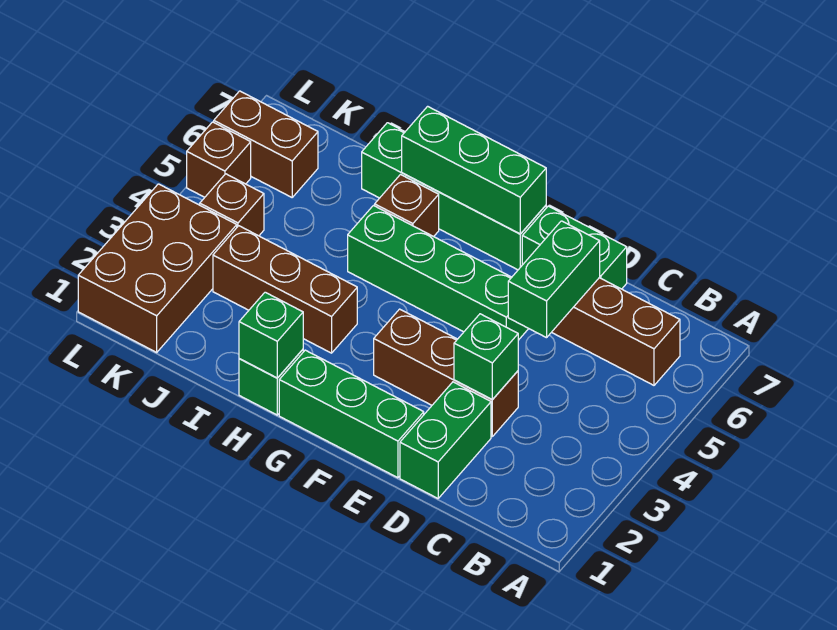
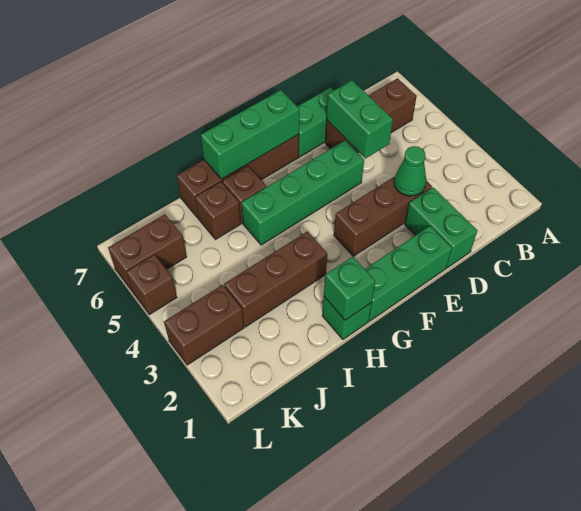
green brick D3 level 2 -> green cone D3 level 2
green brick F7:I7 level 1 -> brown brick F7:I7 level 1
brown brick K1:L3 level 1 -> brown brick K3:L3 level 1
brown brick K4 level 1 -> brown brick I6 level 1

